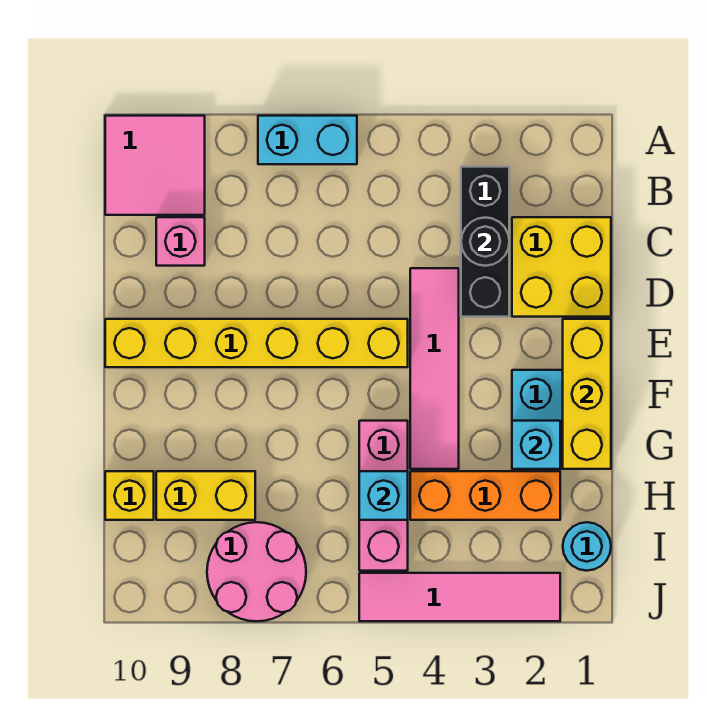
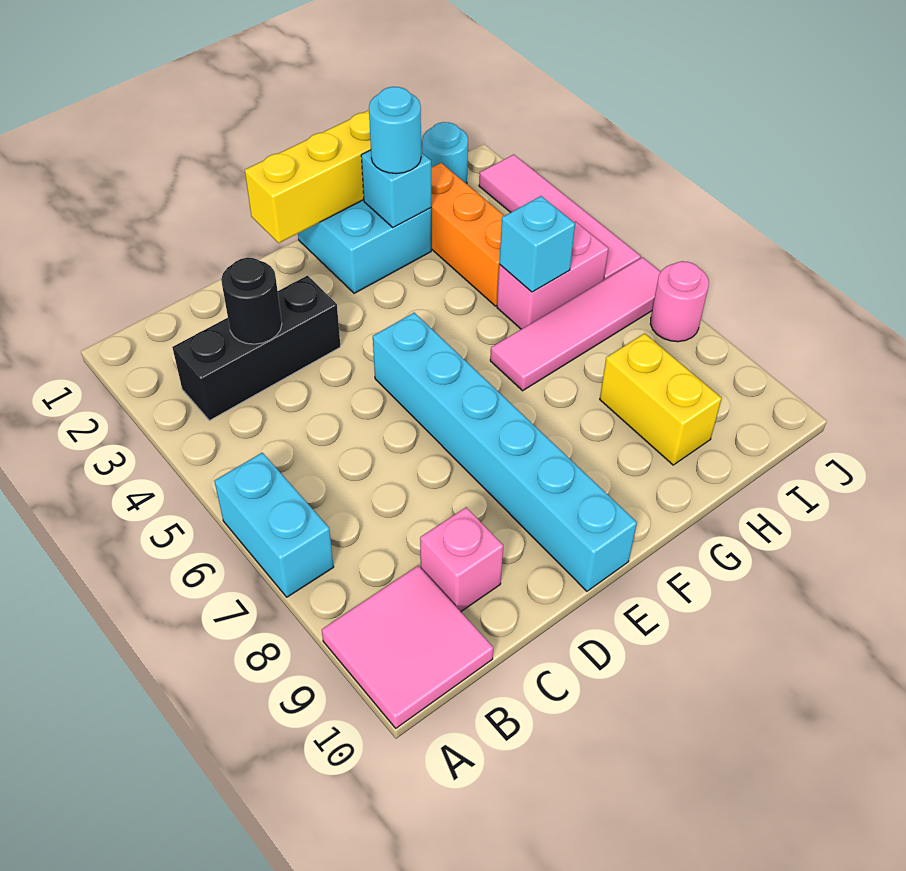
yellow brick C1:D2 level 1 -> none
pink tile D4:G4 level 1 -> pink tile G6:J6 level 1
yellow brick E5:E10 level 1 -> cyan brick E5:E10 level 1
none -> cyan round brick G2 level 3
pink brick G5:I5 level 1 -> pink brick H5:I5 level 1
yellow brick H10 level 1 -> none
pink round brick I7:J8 level 1 -> pink round brick J7 level 1

